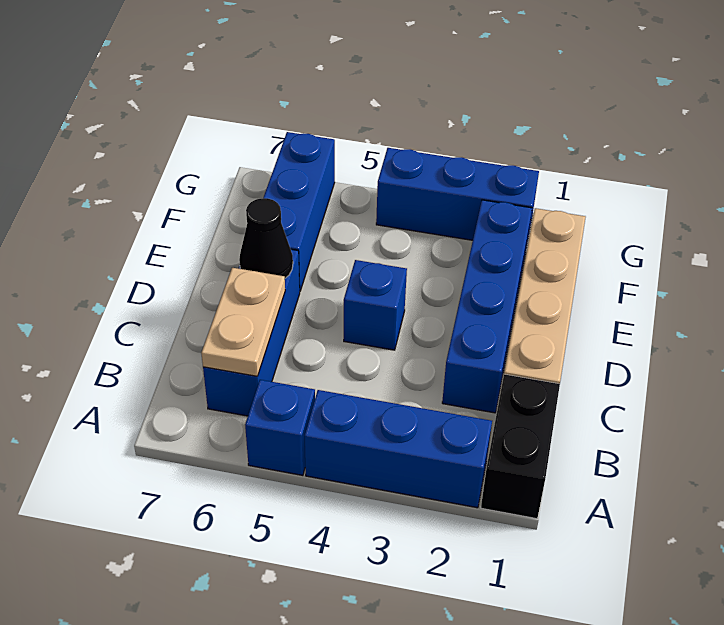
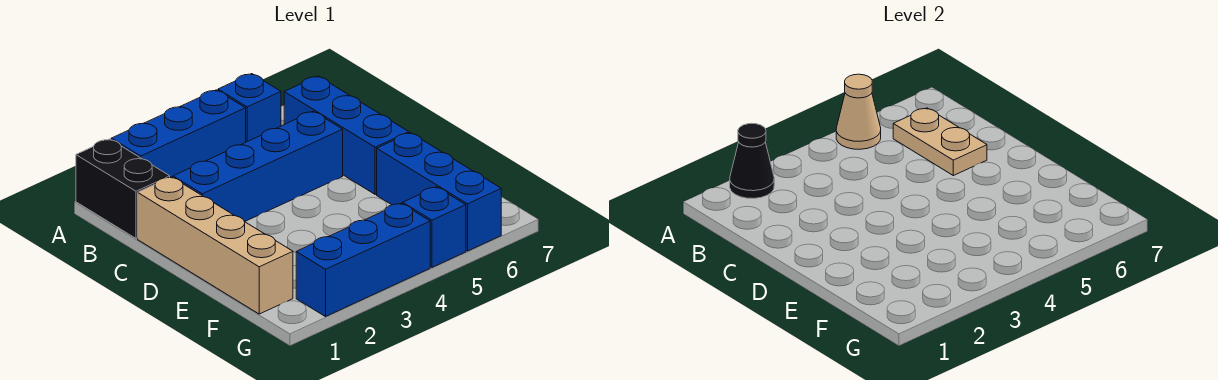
none -> tan cone A5 level 2
blue brick C2:F2 level 1 -> blue brick C2:C5 level 1
blue brick D4 level 1 -> blue brick G5 level 1
black cone D6 level 2 -> black cone A2 level 2

